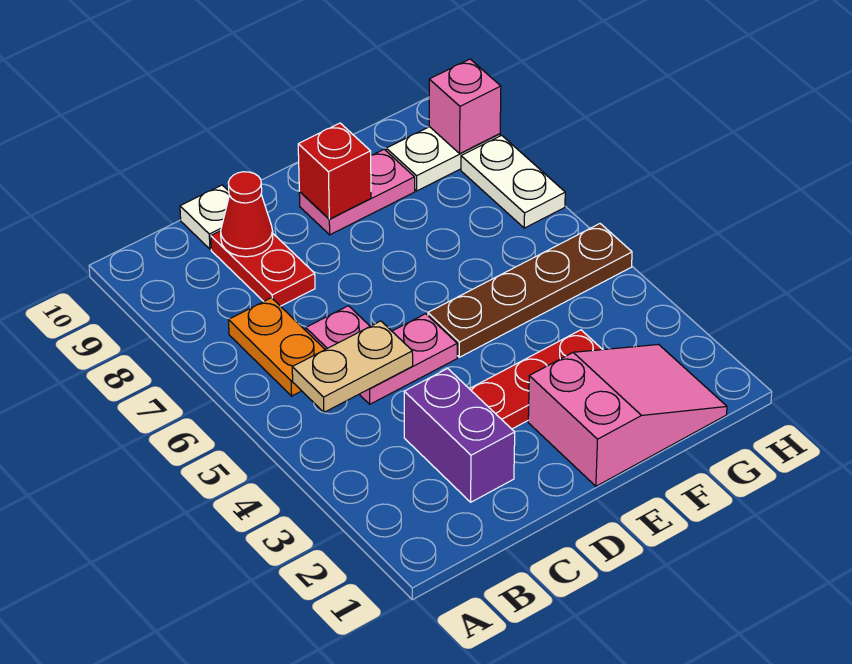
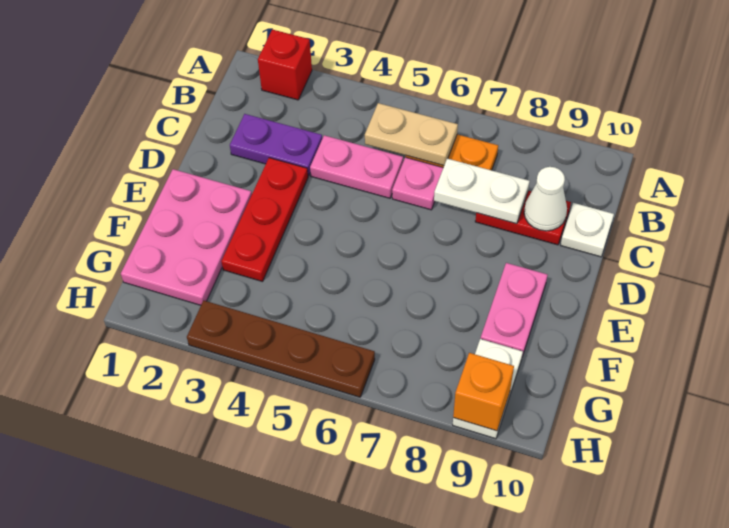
tan plate B5:C5 level 2 -> tan plate B5:B6 level 2
purple brick C2:C3 level 1 -> purple plate C2:C3 level 1
pink plate C5:D5 level 1 -> pink plate C4:C5 level 1
red cone C9 level 2 -> white cone C9 level 2
pink slope E1:G2 level 1 top E -> pink plate E1:G2 level 1
brown plate E5:H5 level 1 -> brown plate H3:H6 level 1
red brick E9 level 2 -> red brick A2 level 1
white plate H7:H8 level 1 -> white plate C7:C8 level 2
pink brick H9 level 2 -> orange brick H9 level 2

